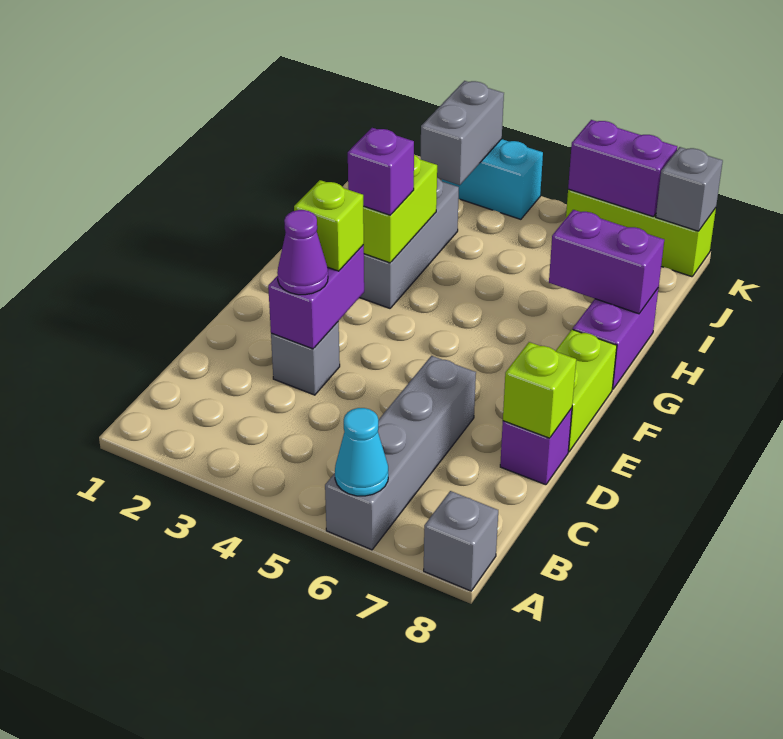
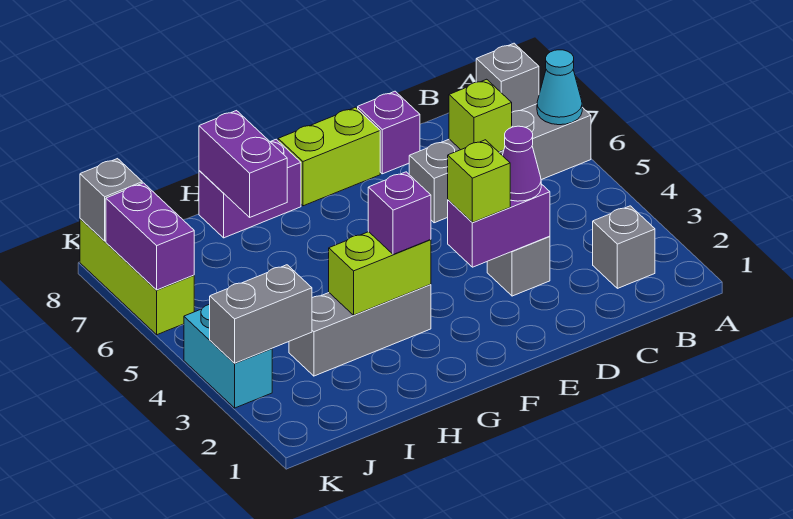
none -> grey brick B2 level 1
lime brick D8 level 2 -> lime brick C6 level 2

